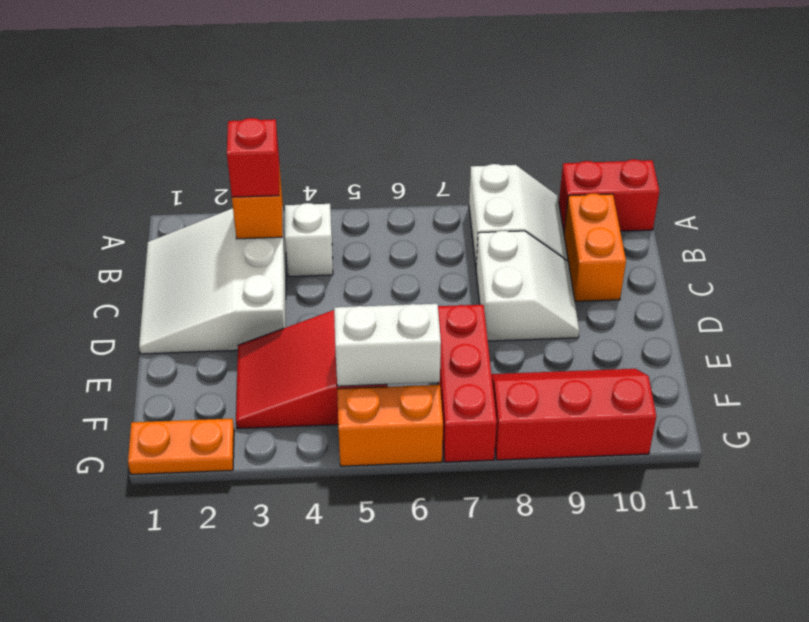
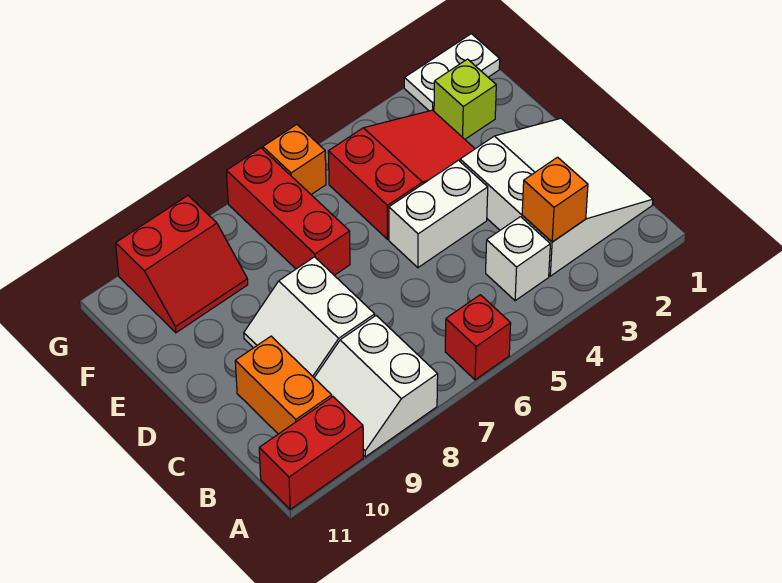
red brick B3 level 3 -> red brick A6 level 1
none -> lime brick F2 level 1
white brick F5:F6 level 2 -> white brick D4:D5 level 1
red slope F8:G10 level 1 top G -> red slope F9:G10 level 1 top G
orange plate G1:G2 level 1 -> white plate G1:G2 level 1
orange brick G5:G6 level 1 -> orange brick G6 level 1

